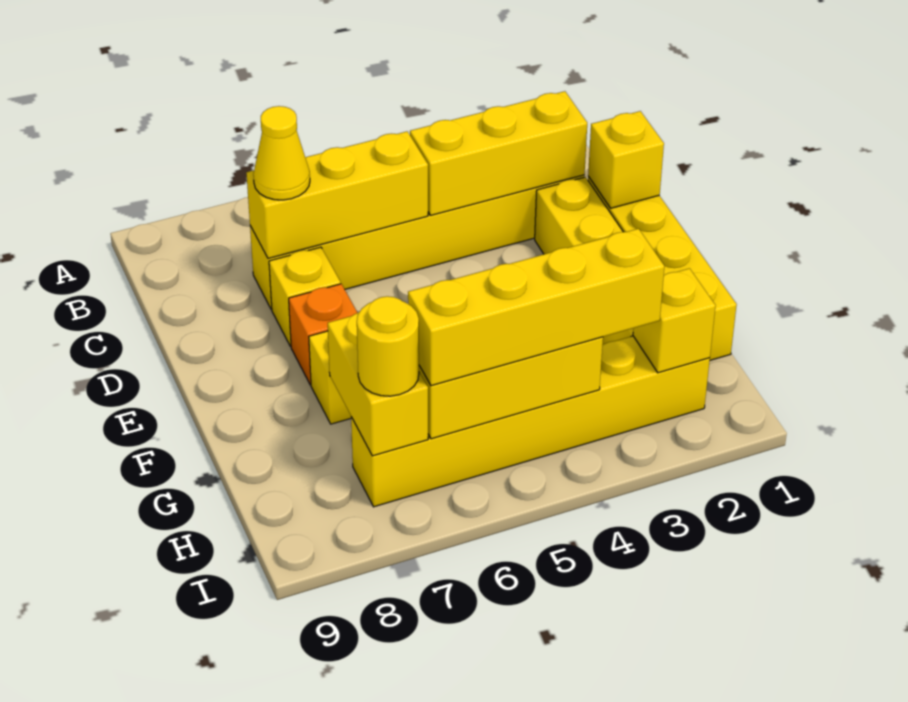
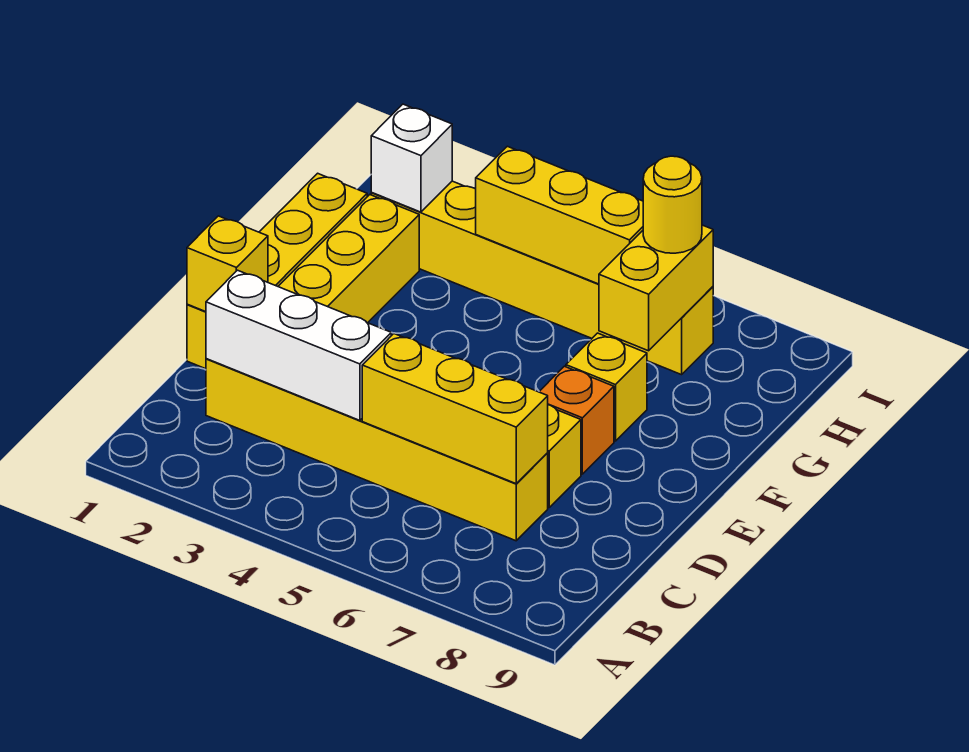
yellow brick C2:C4 level 2 -> white brick C2:C4 level 2
yellow cone C7 level 3 -> none
yellow brick H2 level 2 -> white brick H2 level 2
yellow brick H3:H6 level 3 -> none

